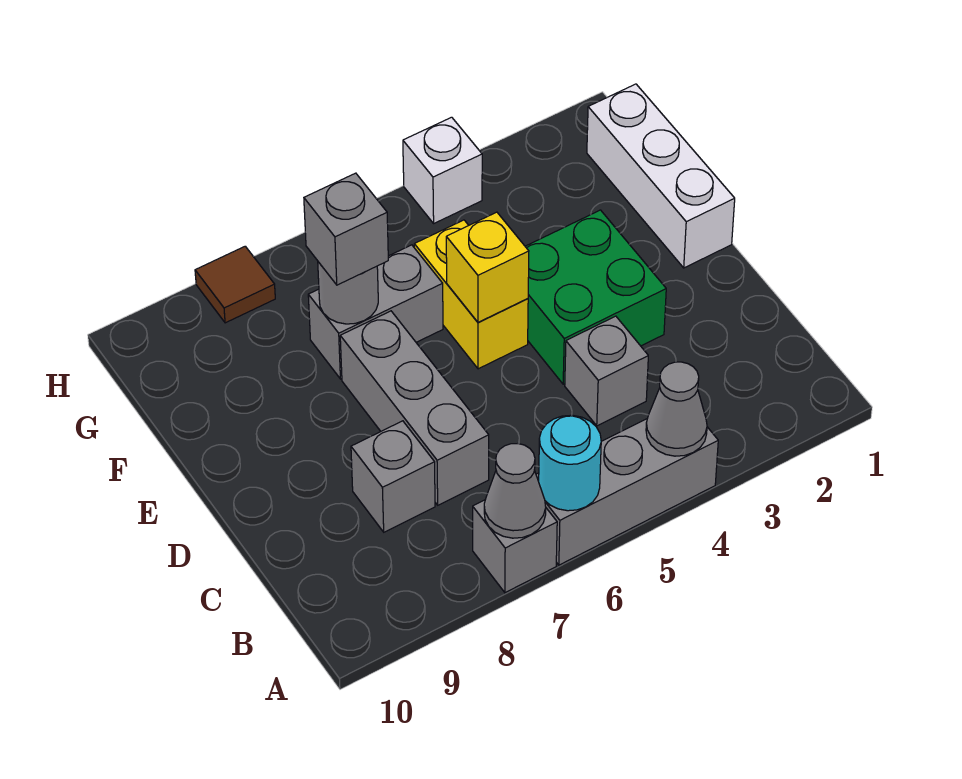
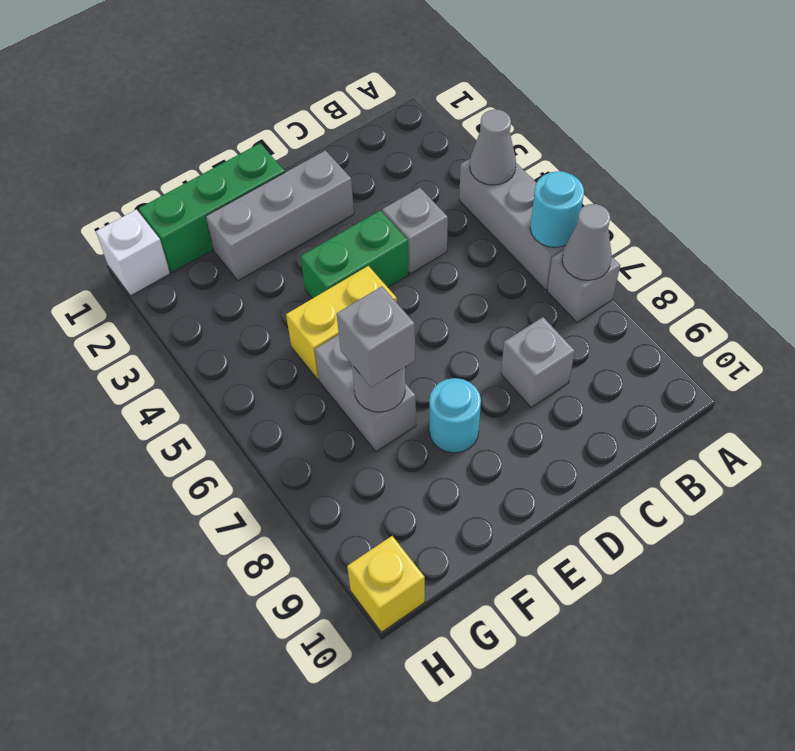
grey brick C7:E7 level 1 -> grey brick D2:F2 level 1
green brick D3:E4 level 1 -> green brick D4:E4 level 1
white brick E1:G1 level 1 -> green brick E1:G1 level 1
yellow brick E5 level 2 -> yellow brick H10 level 1
none -> cyan round brick E8 level 1
white brick H4 level 1 -> white brick H1 level 1
brown tile H8 level 1 -> none

